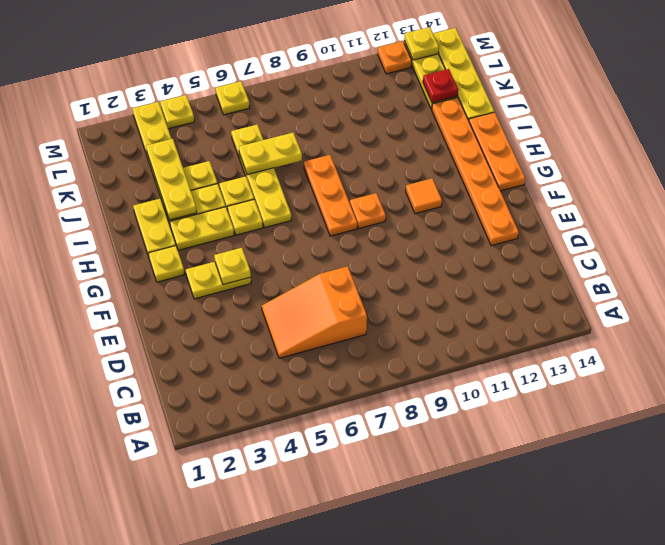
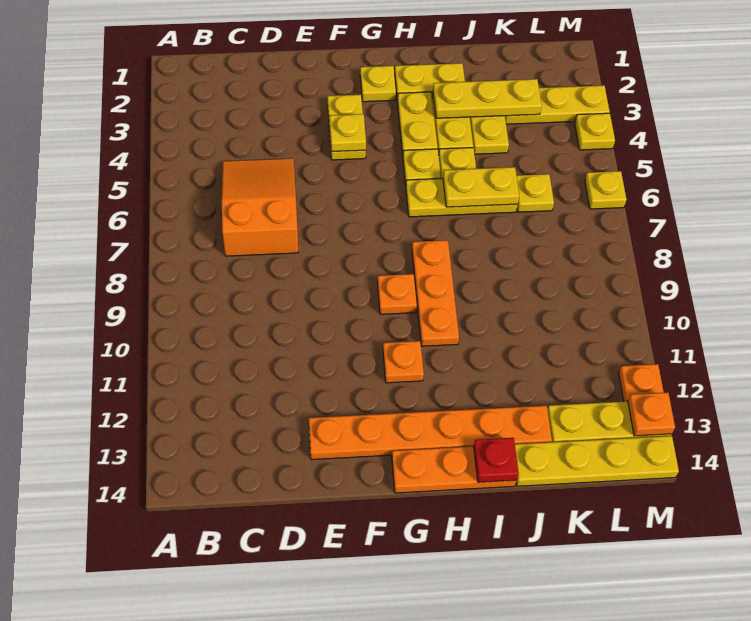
orange plate G8:I8 level 1 -> orange plate H8:H10 level 1
orange tile G11 level 1 -> orange plate G11 level 1
yellow plate J6:J7 level 2 -> yellow plate I6:J6 level 2
red plate K13 level 2 -> red plate I14 level 2
yellow plate M13 level 2 -> orange plate M13 level 2

